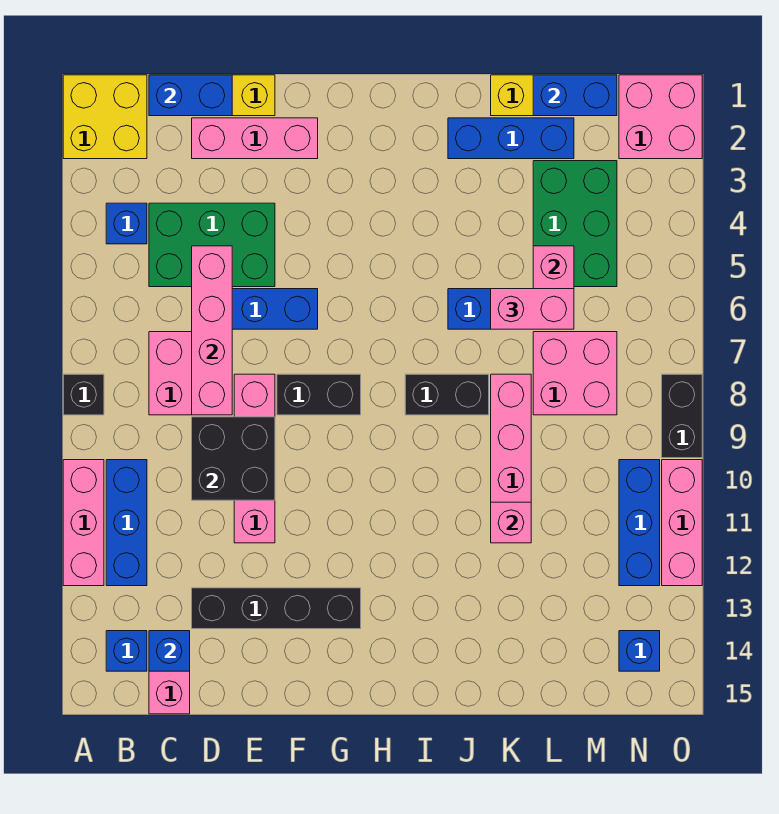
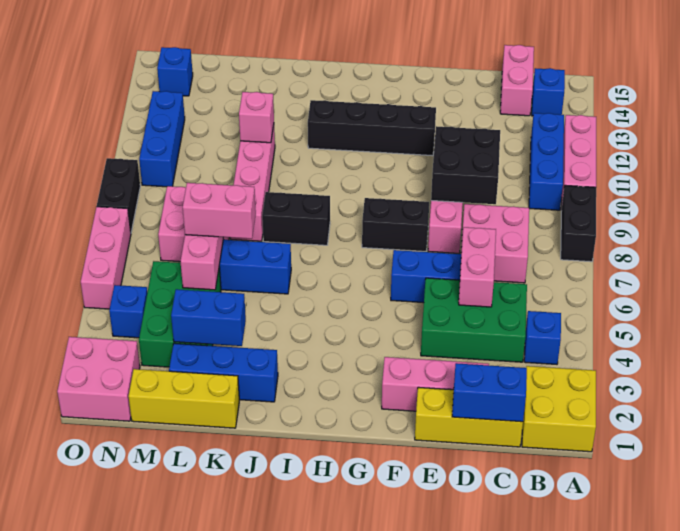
black brick A8 level 1 -> black brick A8:A9 level 1
blue brick C14 level 2 -> blue brick N4 level 1
pink brick D5:D8 level 2 -> pink brick D5:D6 level 2
black brick D13:G13 level 1 -> black brick F12:I12 level 1
blue brick L1:M1 level 2 -> blue brick K3:L3 level 2
pink brick O10:O12 level 1 -> pink brick O5:O7 level 1

